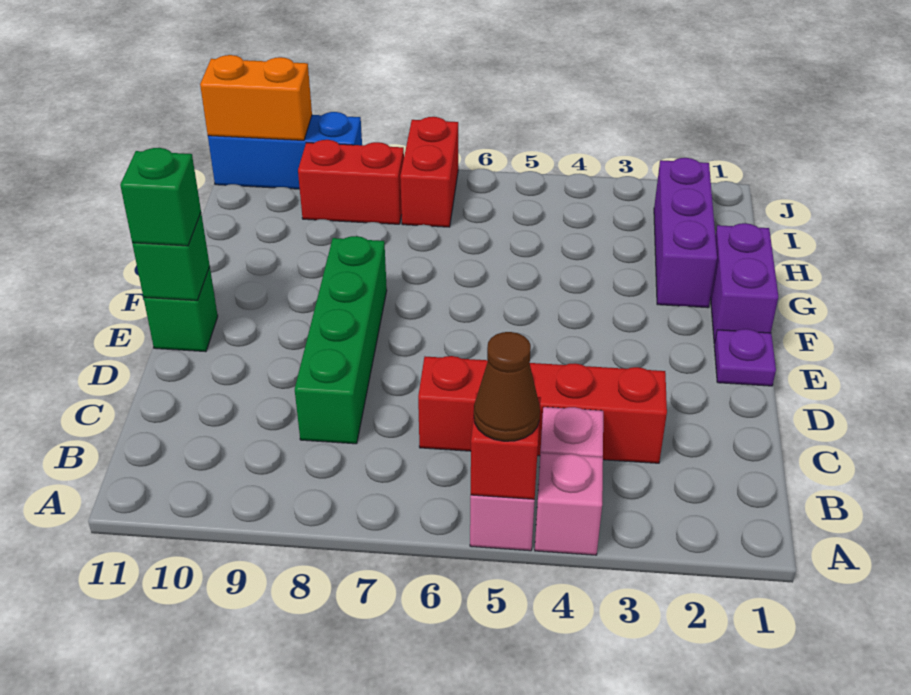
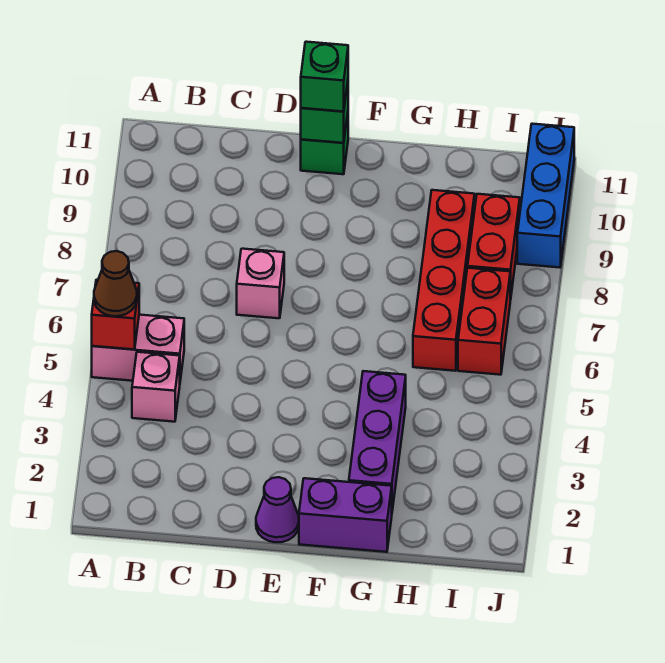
pink brick A4 level 1 -> pink brick D7 level 1
red brick C3:C6 level 1 -> red brick H6:H9 level 1
green brick C8:F8 level 1 -> none
purple plate E1 level 1 -> purple cone E1 level 1
purple brick G2:I2 level 1 -> purple brick G2:G4 level 1
red brick I7:J7 level 1 -> red brick I6:I7 level 1
orange brick J10:J11 level 2 -> none

